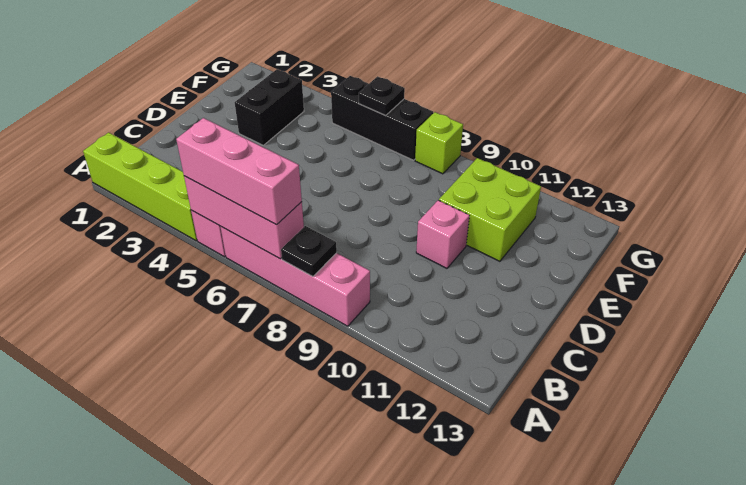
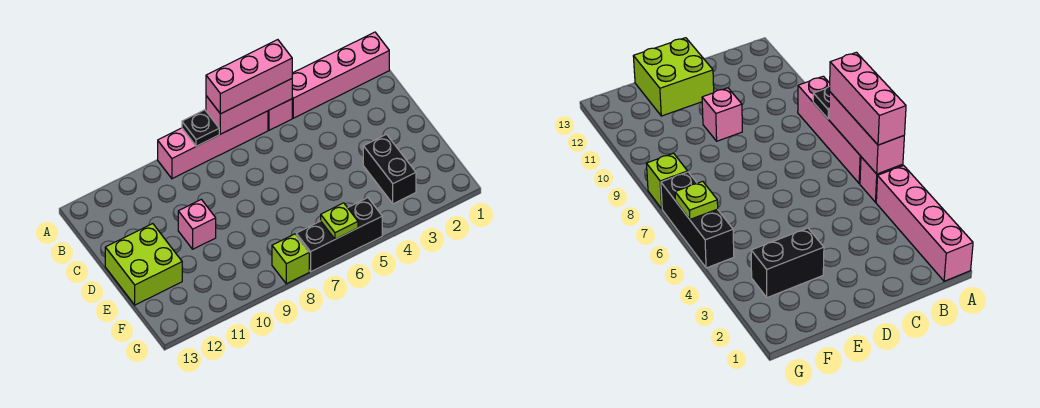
lime brick A1:A4 level 1 -> pink brick A1:A4 level 1
lime brick E10:F11 level 1 -> lime brick D12:E13 level 1
black plate G6 level 2 -> lime plate G6 level 2

